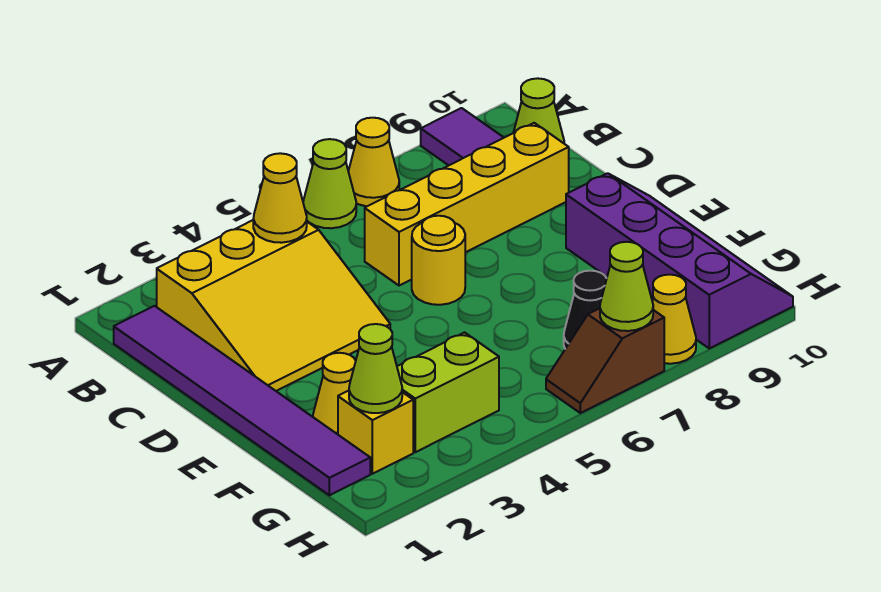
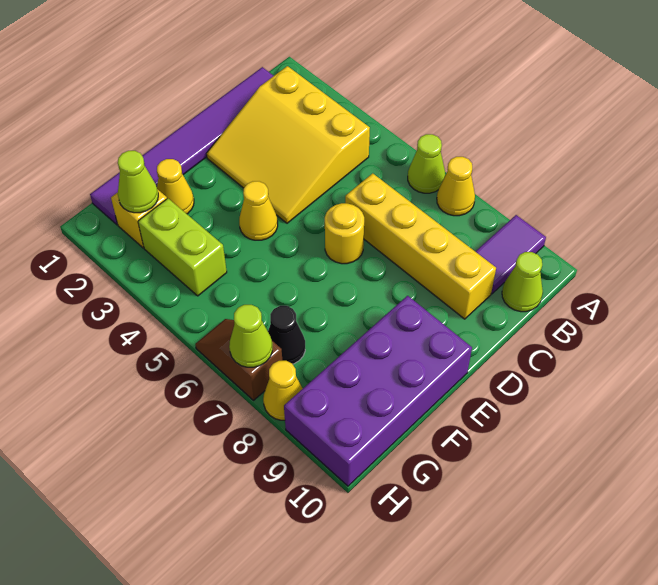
yellow cone B4 level 2 -> yellow cone E4 level 1
purple slope E9:H10 level 1 top 9 -> purple brick E9:H10 level 1

